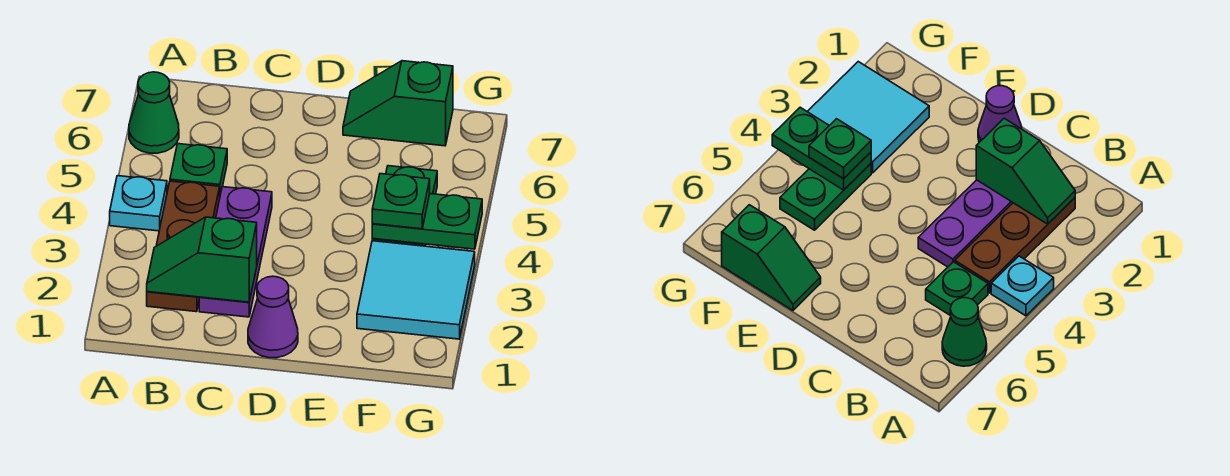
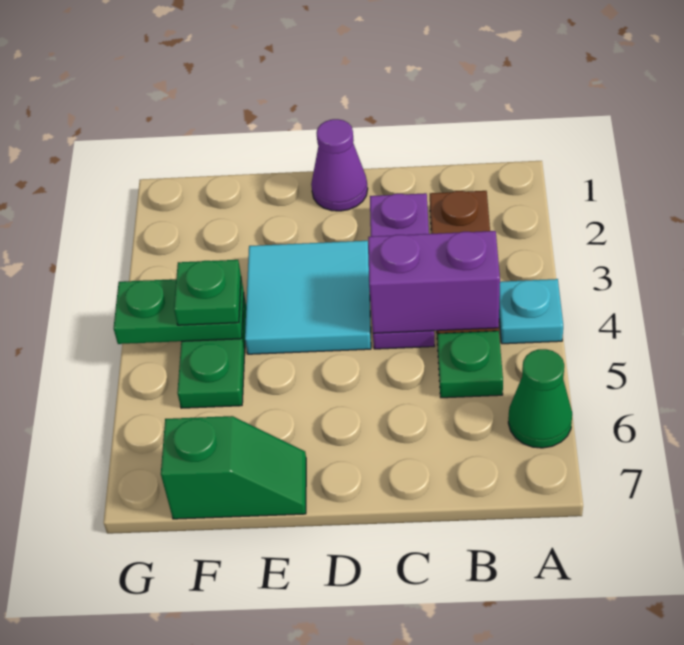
green slope B2:C2 level 2 top C -> none
none -> purple brick B4:C4 level 2
cyan tile F2:G3 level 1 -> cyan tile D3:E4 level 1

